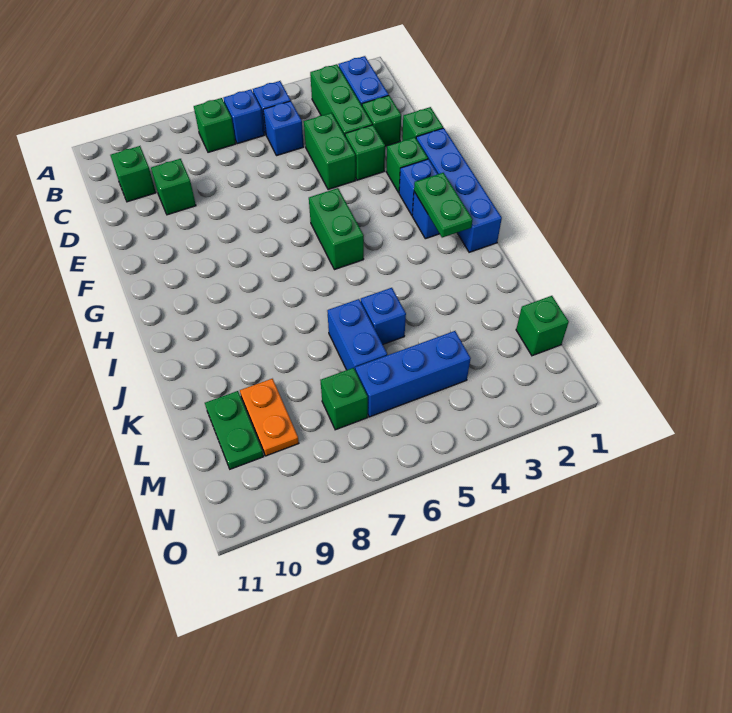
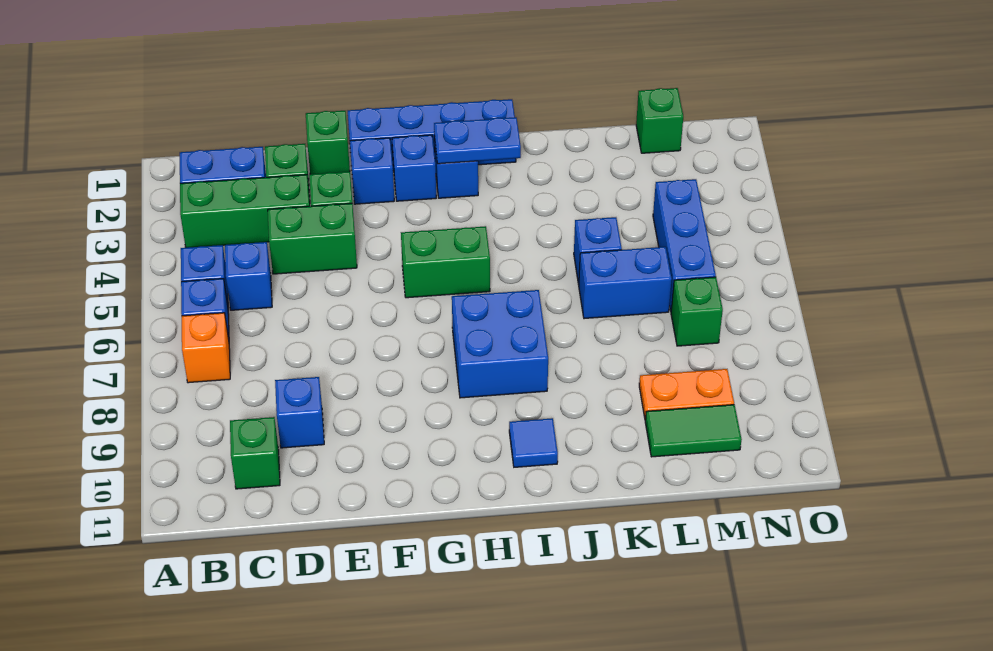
green brick B7 level 1 -> orange brick B7 level 1
green brick D9 level 1 -> blue brick D9 level 1
green brick F2 level 1 -> blue brick F2 level 1
green plate H2:I2 level 2 -> blue plate H2:I2 level 2
none -> blue brick H7:I8 level 1
none -> blue tile I10 level 1
green plate L10:M10 level 1 -> green tile L10:M10 level 1

